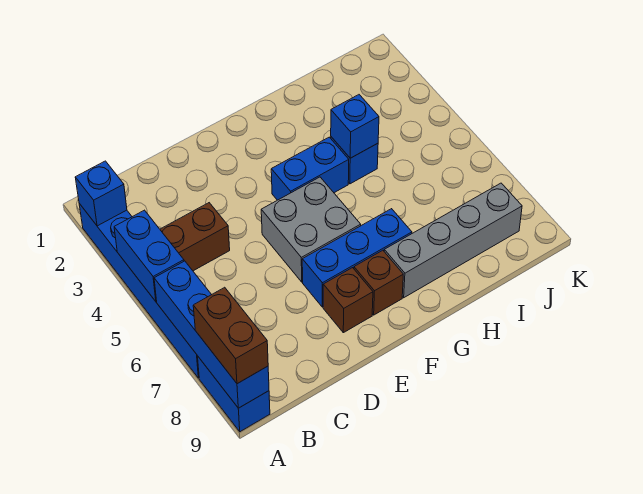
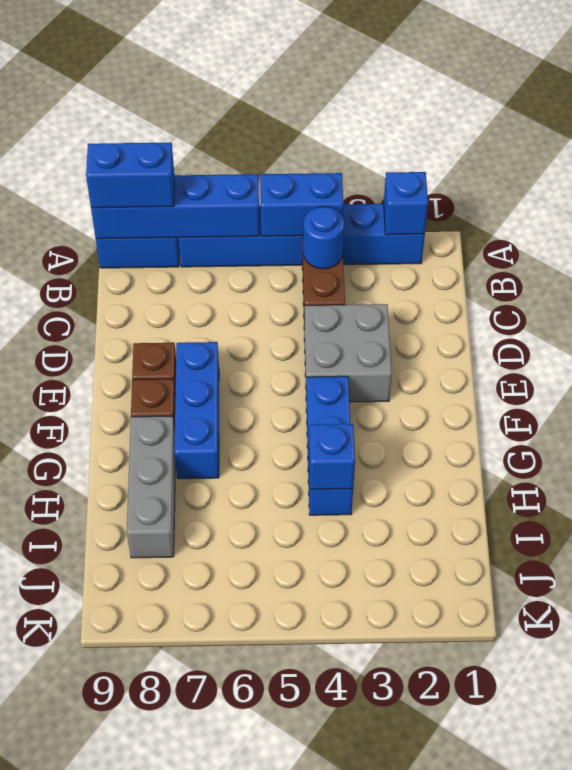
brown brick A8:A9 level 3 -> blue brick A8:A9 level 3
none -> blue round brick B4 level 2
grey brick E5:F6 level 1 -> grey brick D3:E4 level 1
grey brick G8:J8 level 1 -> grey brick G8:I8 level 1

